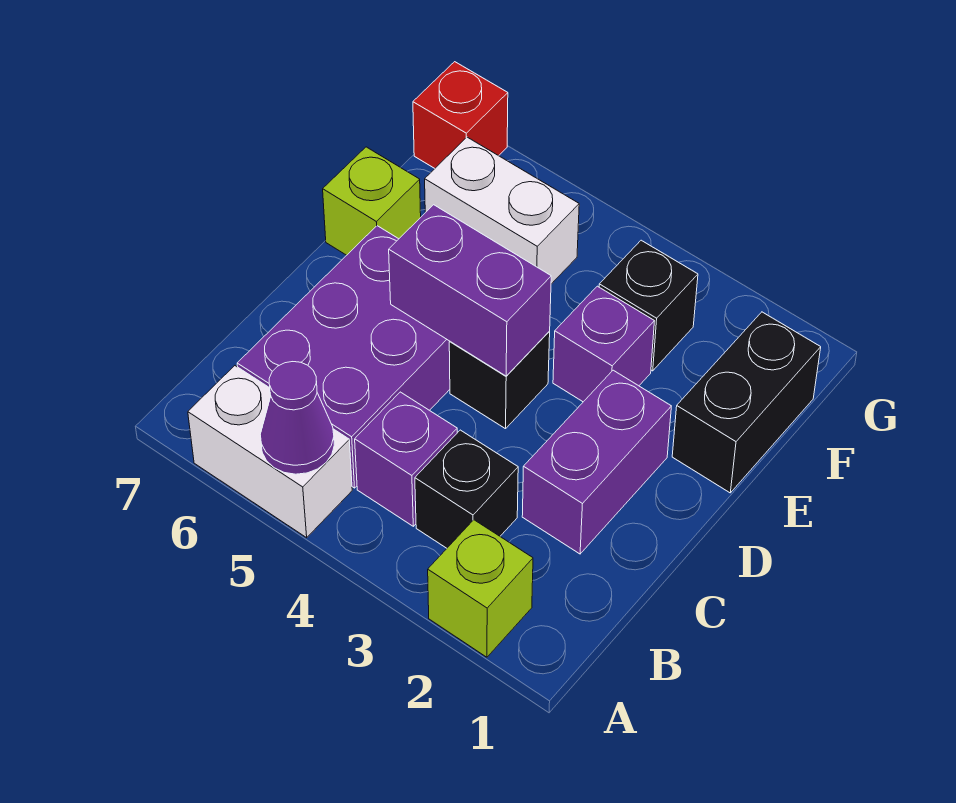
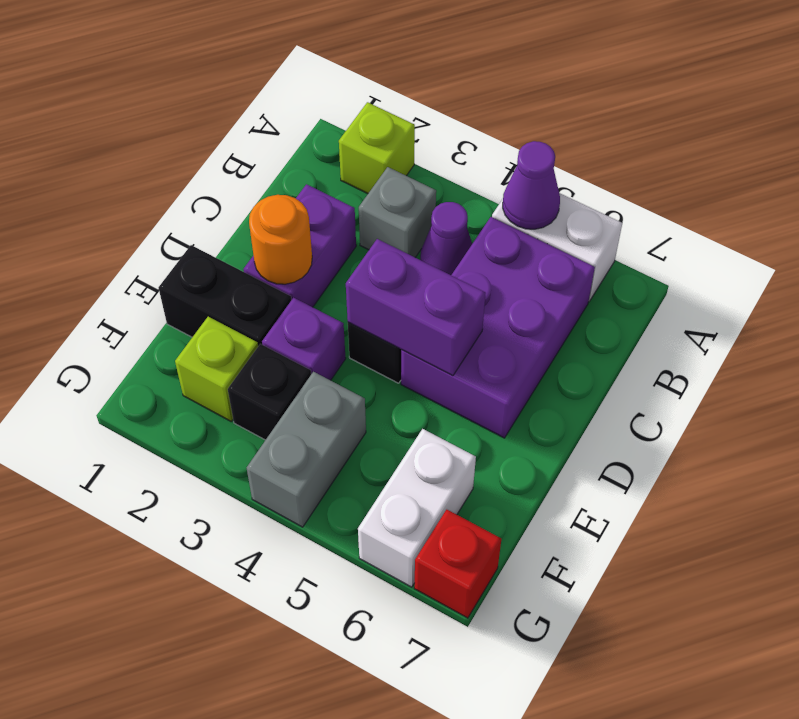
black brick B3 level 1 -> grey brick B3 level 1
purple brick B4 level 1 -> purple cone B4 level 1
none -> orange round brick D2 level 2
black brick E1:F1 level 1 -> black brick E1:E2 level 1
lime brick E7 level 1 -> lime brick F2 level 1
none -> grey brick F4:G4 level 1
white brick F5:F6 level 1 -> white brick F6:G6 level 1

